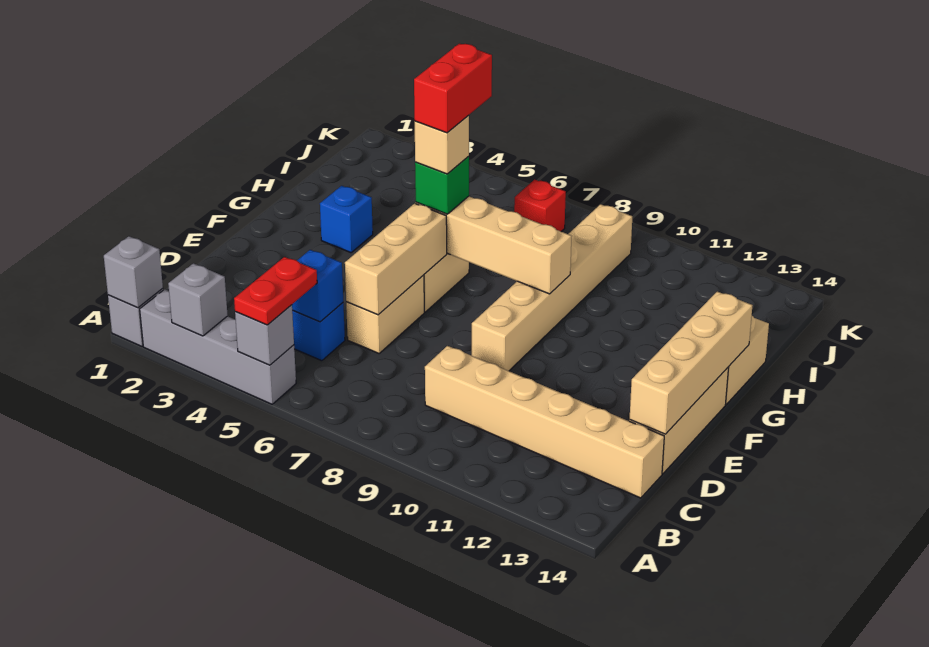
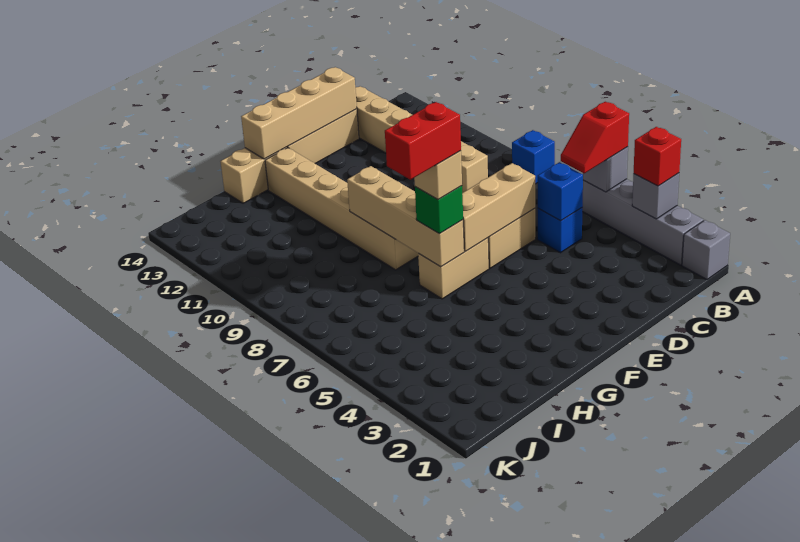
grey brick A1 level 2 -> none
red plate A5:B5 level 3 -> red slope A5:B5 level 3 top A
tan brick E9:J9 level 1 -> tan brick G8:G13 level 1
blue brick G3 level 1 -> blue brick A8 level 1
red brick J7 level 1 -> red brick A3 level 3

